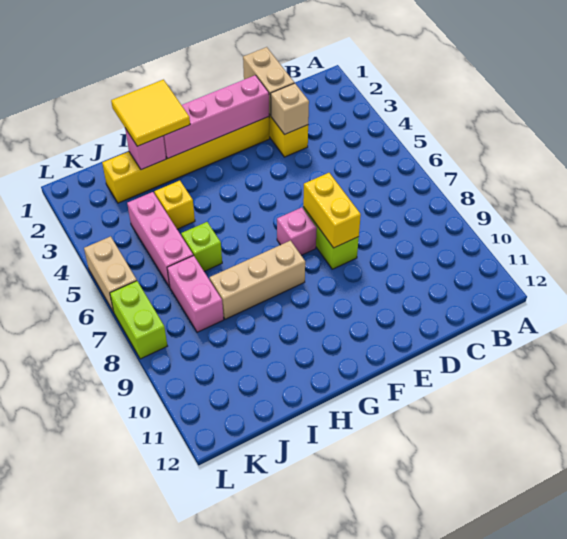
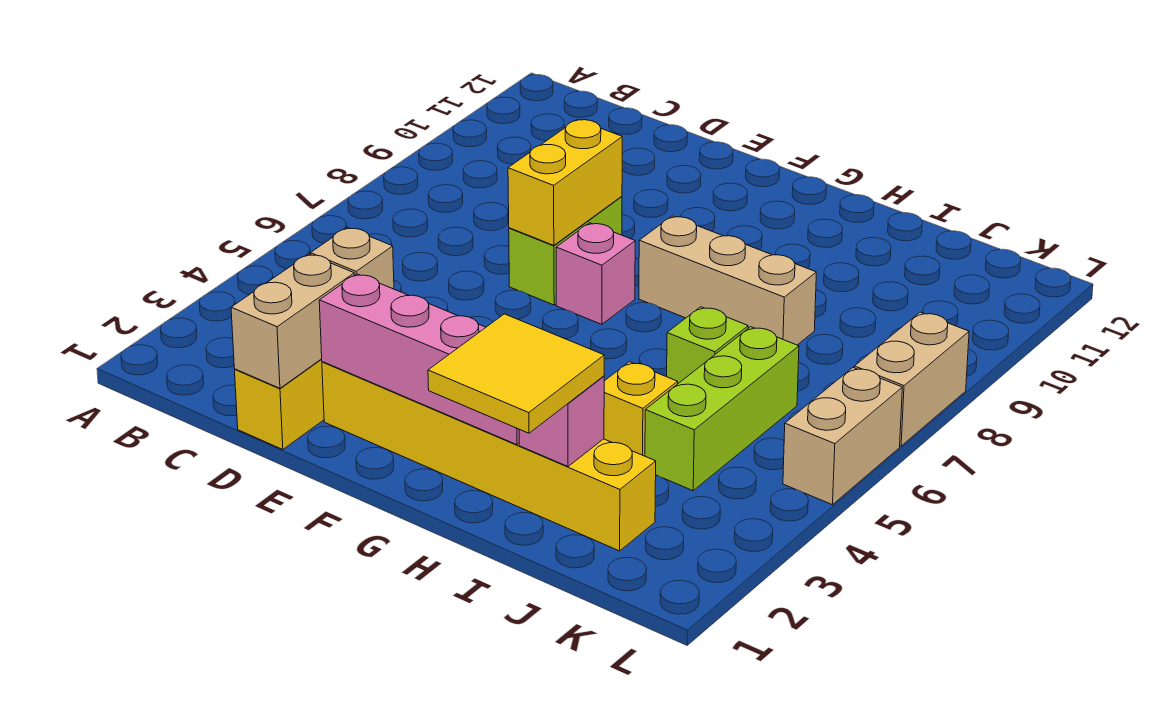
pink brick J4:J6 level 1 -> lime brick J4:J6 level 1
pink brick J7:J8 level 1 -> none
lime brick L7:L8 level 1 -> tan brick L7:L8 level 1

